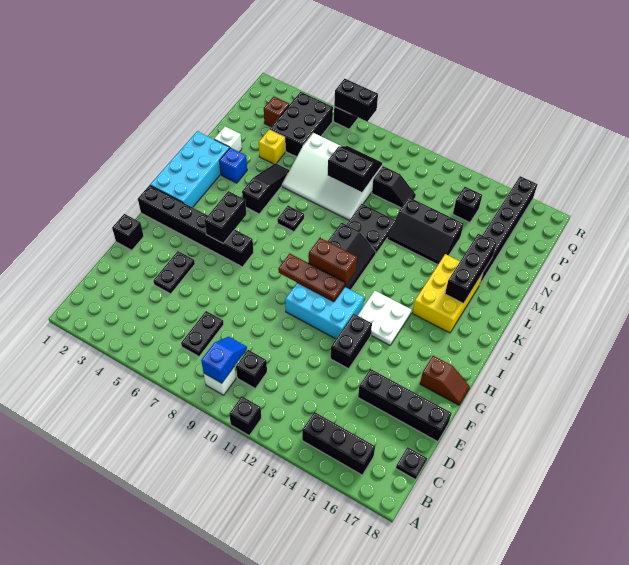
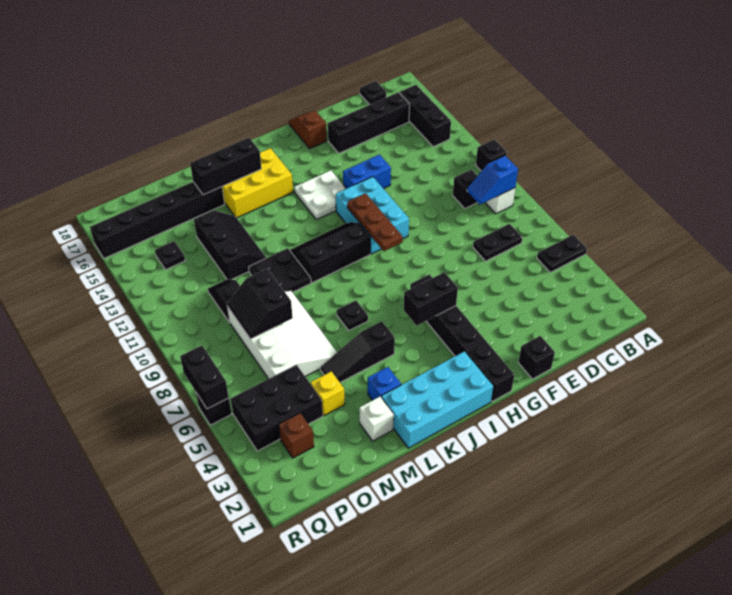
black plate E4:F4 level 1 -> black plate A5:B5 level 1
black brick E15:E18 level 1 -> black brick C16:F16 level 1
black brick F13:G13 level 1 -> blue brick F13:G13 level 1
brown brick I10:I11 level 2 -> none
black brick P14 level 1 -> black plate P14 level 1

